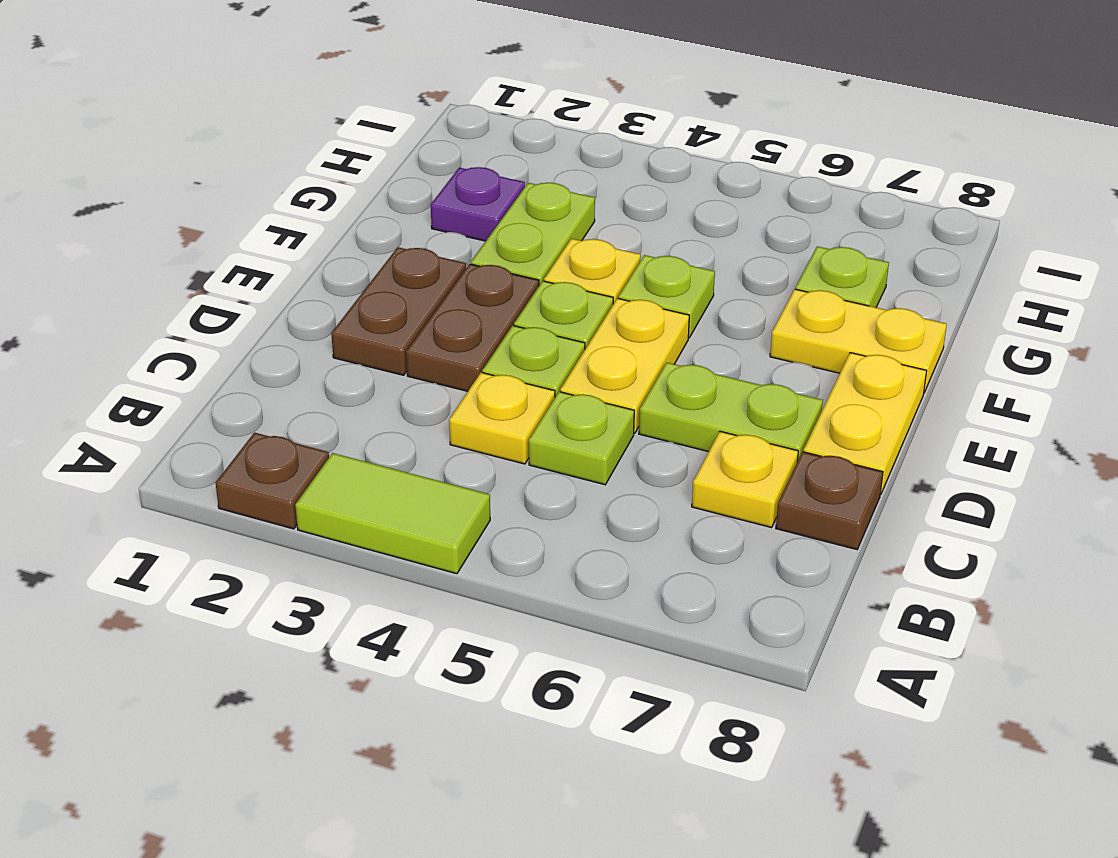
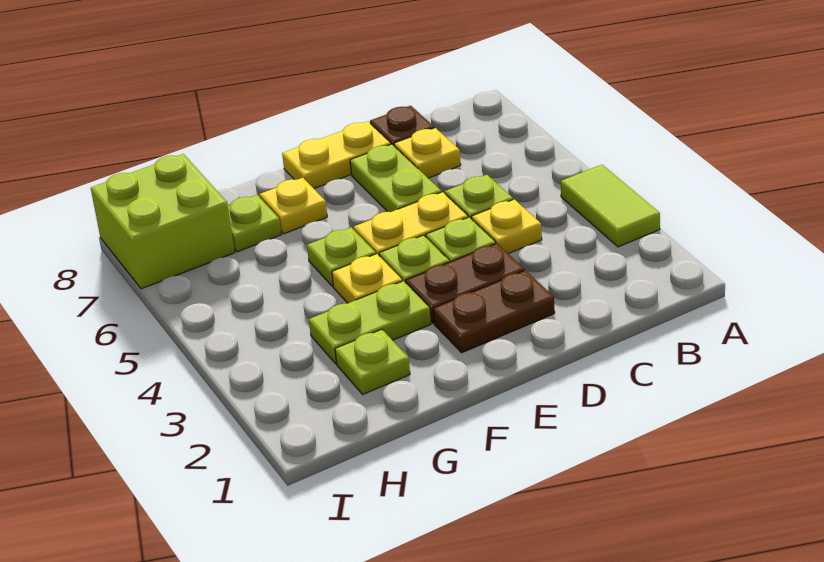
brown plate A2 level 1 -> none
yellow plate F7:F8 level 1 -> yellow plate F7 level 1
purple plate G2 level 1 -> lime plate G2 level 1
none -> lime brick H7:I8 level 1

